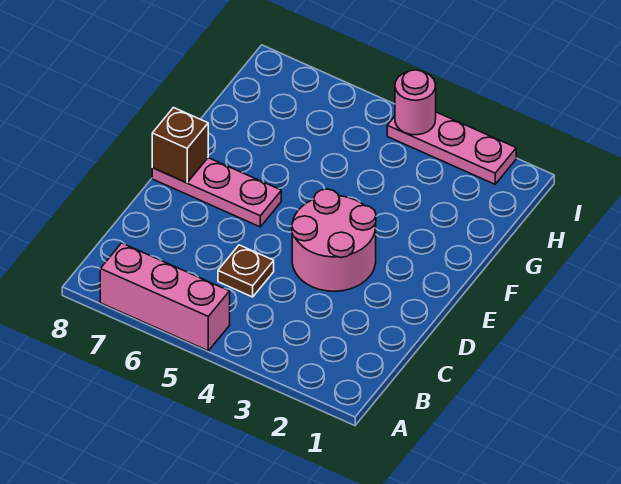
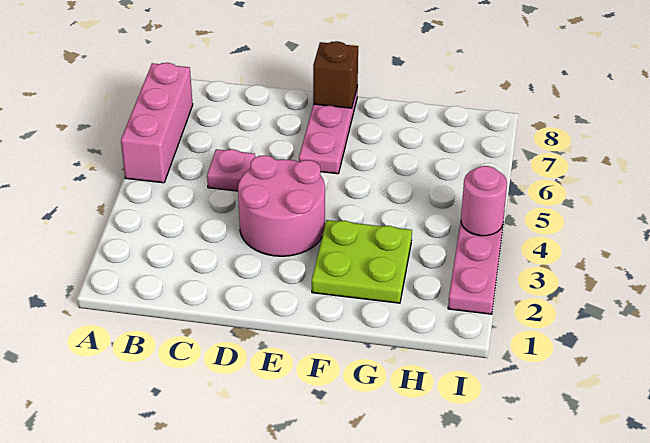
brown plate C5 level 1 -> pink plate C5 level 1
none -> lime plate F2:G3 level 1

